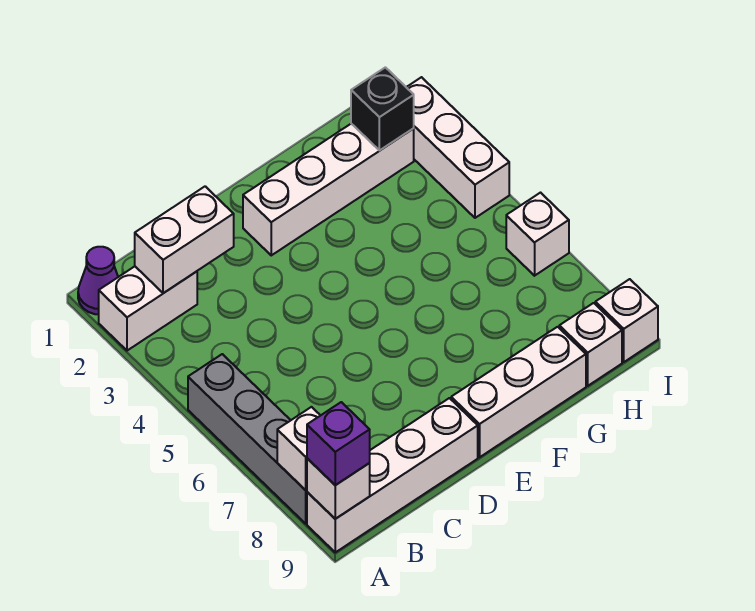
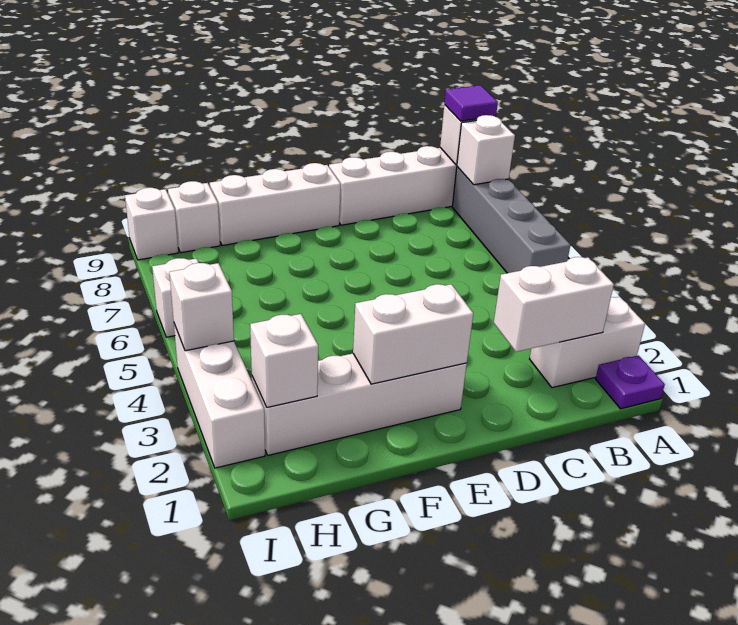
purple cone A1 level 1 -> purple plate A1 level 1
purple brick A9 level 3 -> purple tile A9 level 3
none -> white brick E2:F2 level 2
black brick H2 level 2 -> white brick H2 level 2
none -> white brick I4 level 2

